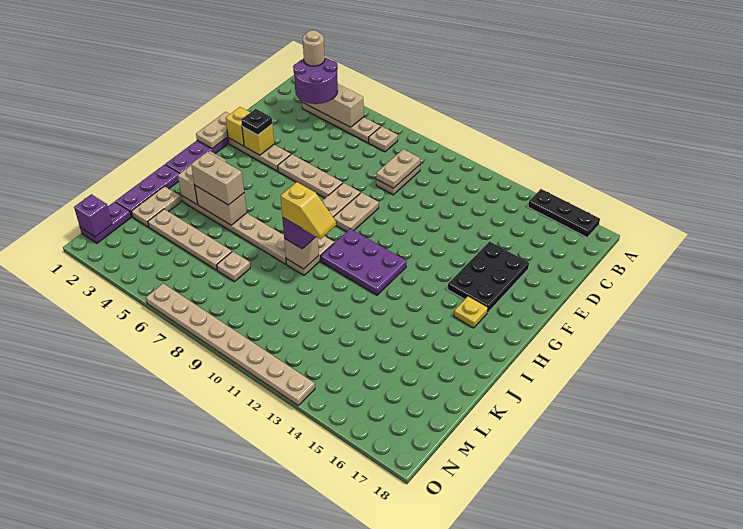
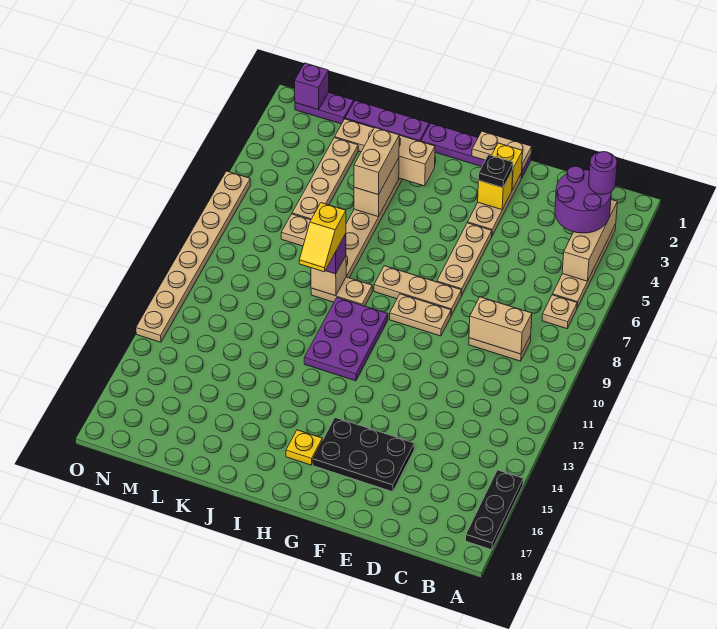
tan round brick B3 level 4 -> purple round brick B3 level 4
tan plate C9:D9 level 2 -> tan brick C9:D9 level 2

